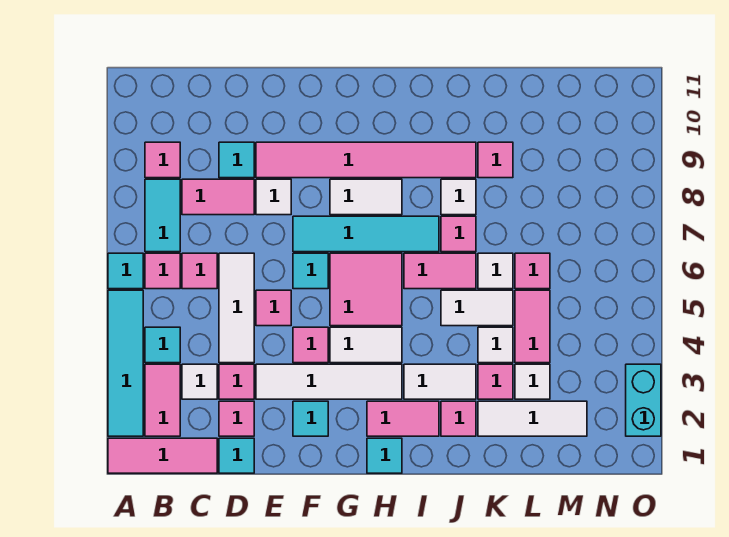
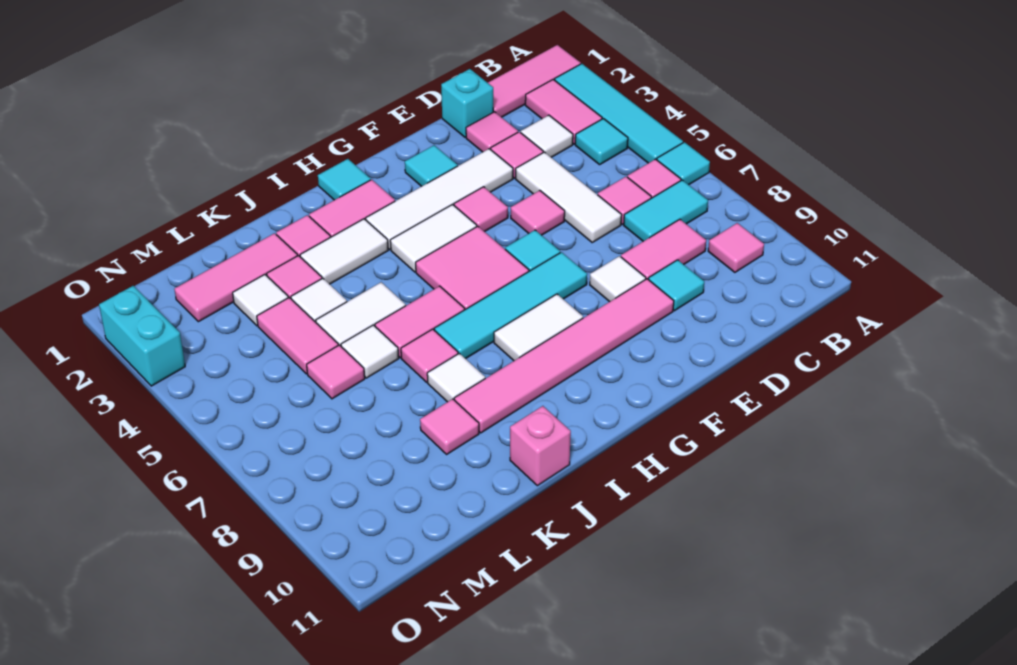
cyan tile B7:B8 level 1 -> cyan tile B7:C7 level 1
cyan tile D1 level 1 -> cyan brick D1 level 1
none -> pink brick J11 level 1
white tile K2:M2 level 1 -> pink tile K2:M2 level 1

